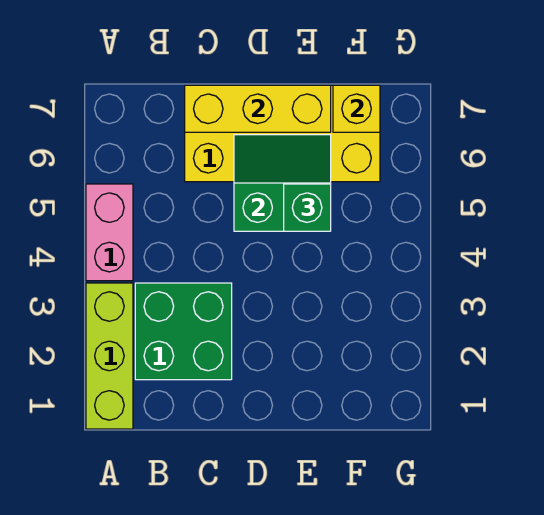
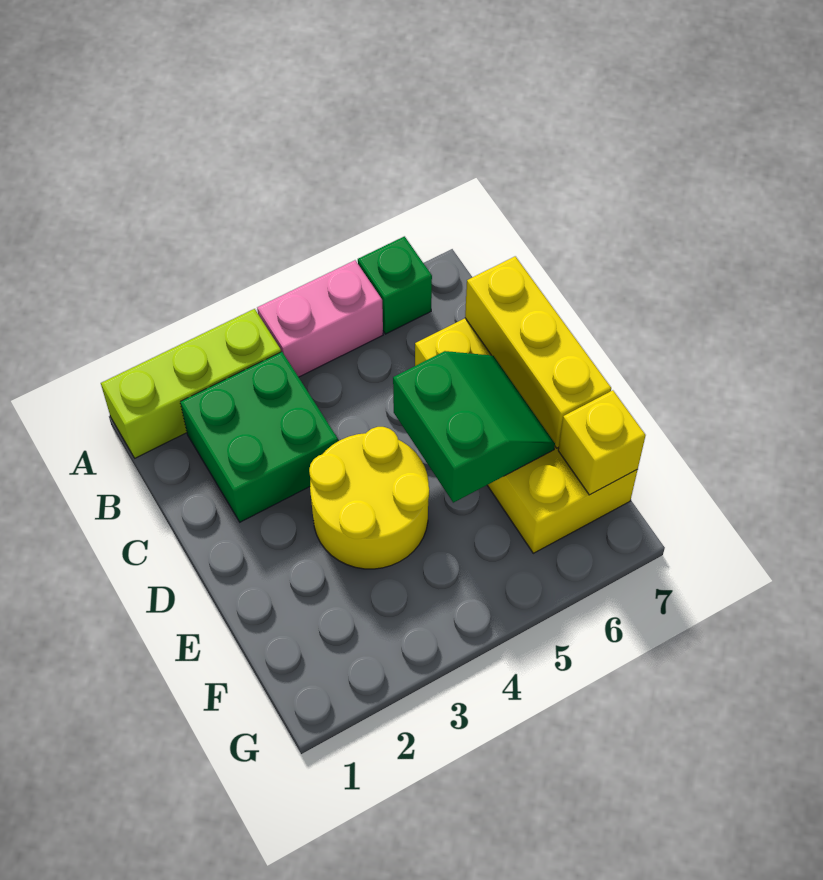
none -> yellow round brick D3:E4 level 1
green brick E5 level 3 -> green brick A6 level 1

